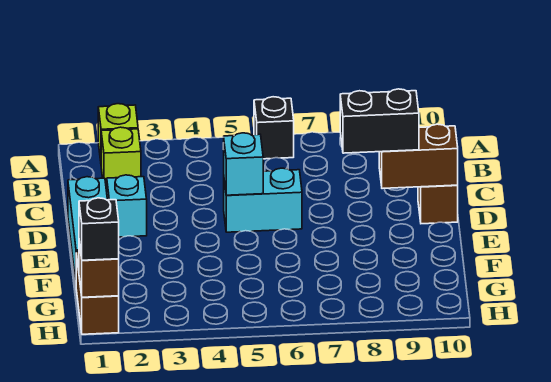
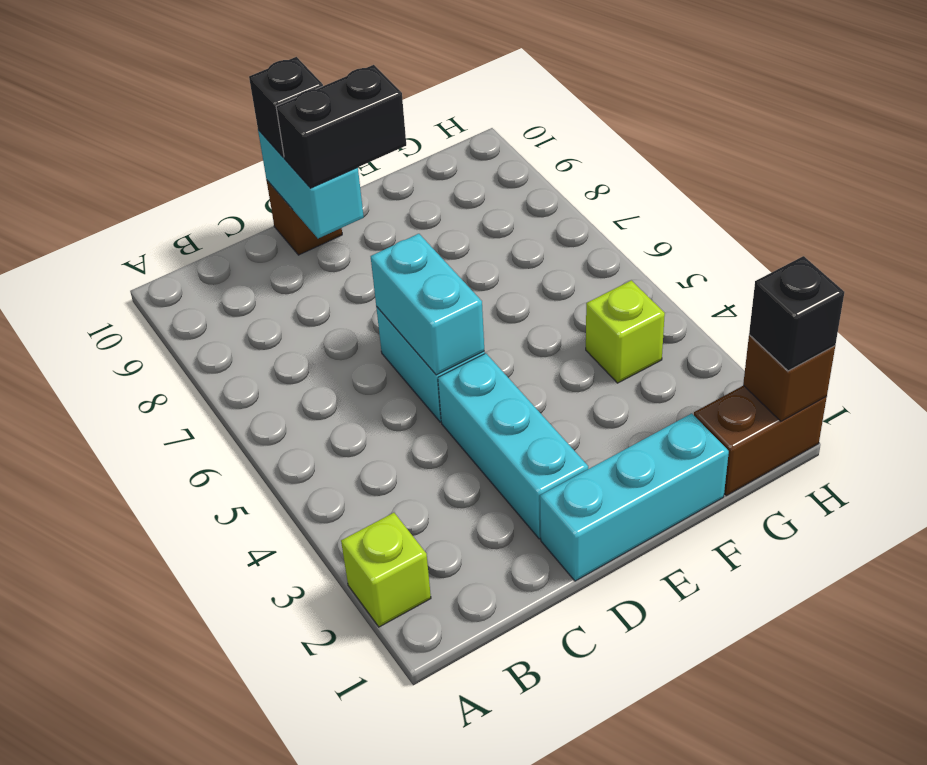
black brick A6 level 1 -> black brick D10 level 3
lime brick B2 level 1 -> lime brick G4 level 1
cyan brick D2 level 1 -> cyan brick D2:D4 level 1
cyan brick D5 level 2 -> cyan brick D5:D6 level 2
black brick D8:D9 level 3 -> black brick D9:E9 level 3
brown brick D9:D10 level 2 -> cyan brick D9:D10 level 2

